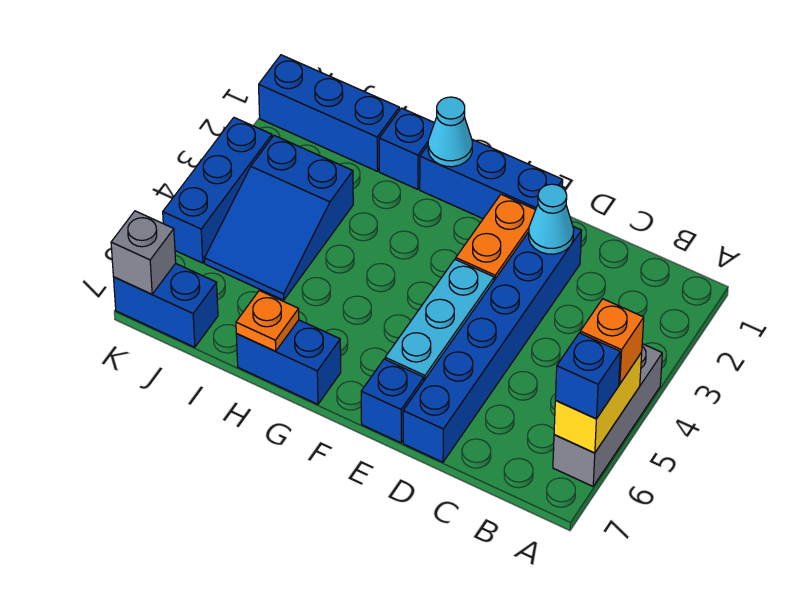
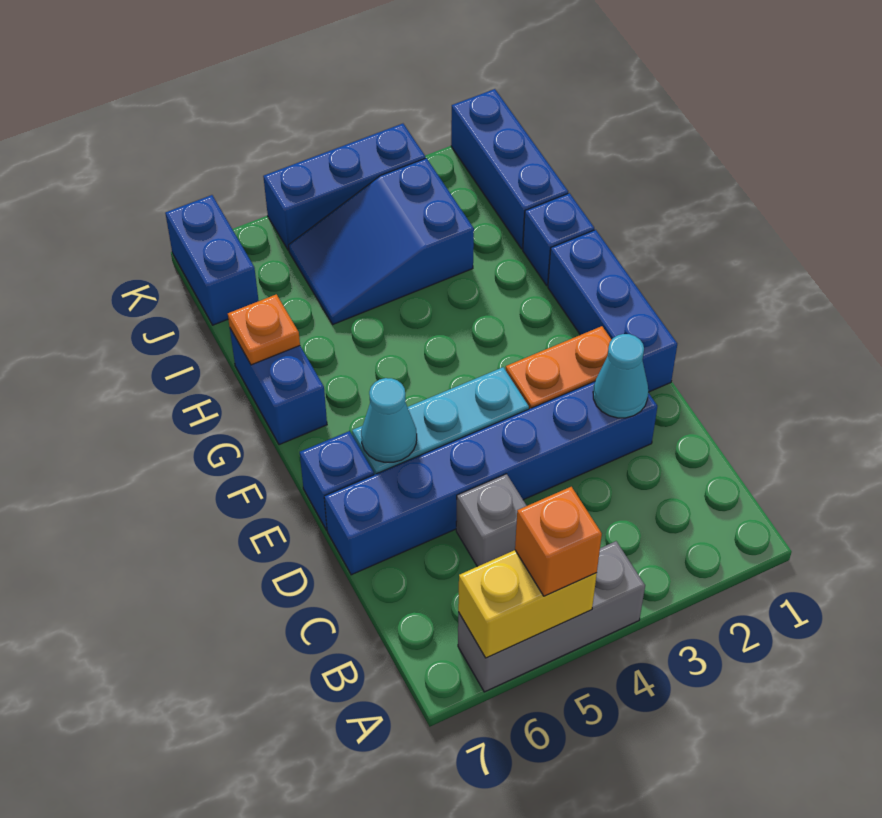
blue brick A6 level 3 -> none
cyan cone G1 level 2 -> cyan cone E6 level 2
grey brick K7 level 2 -> grey brick C5 level 1

